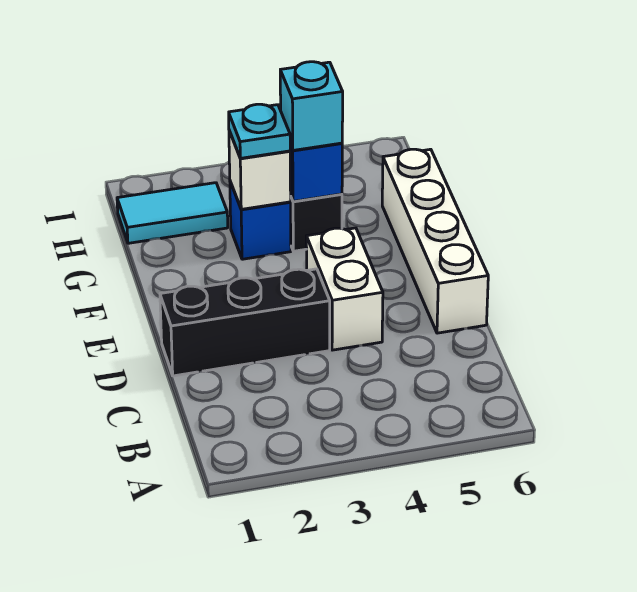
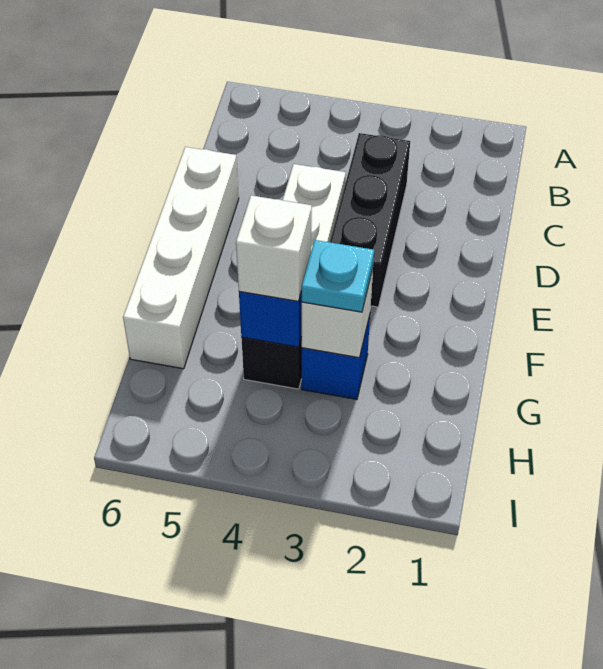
black brick D1:D3 level 1 -> black brick C3:E3 level 1
cyan brick G4 level 3 -> white brick G4 level 3
cyan tile H1:H2 level 1 -> none

